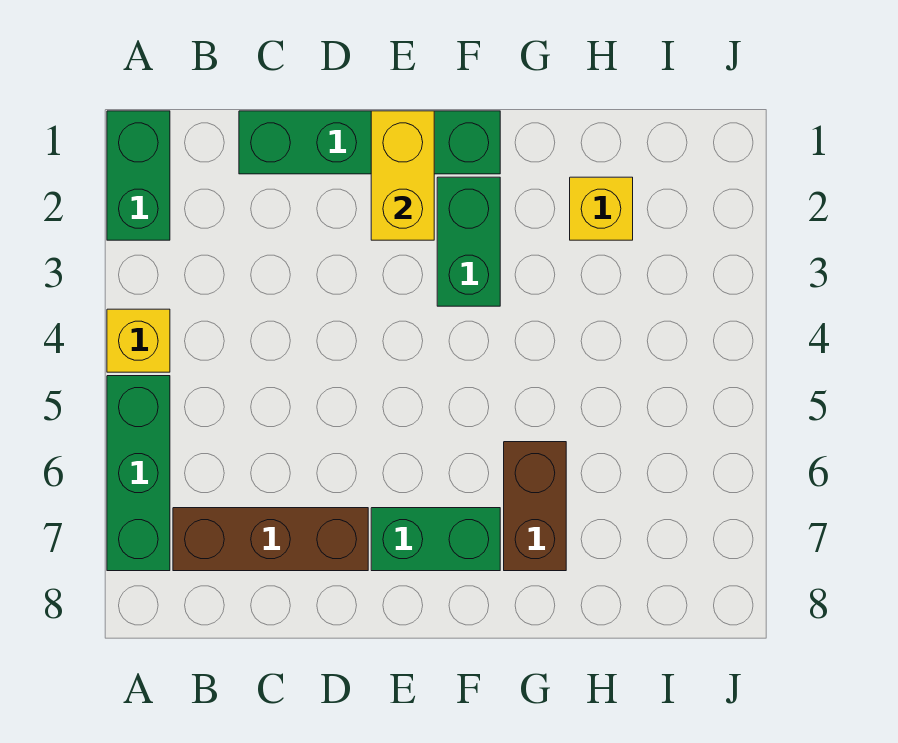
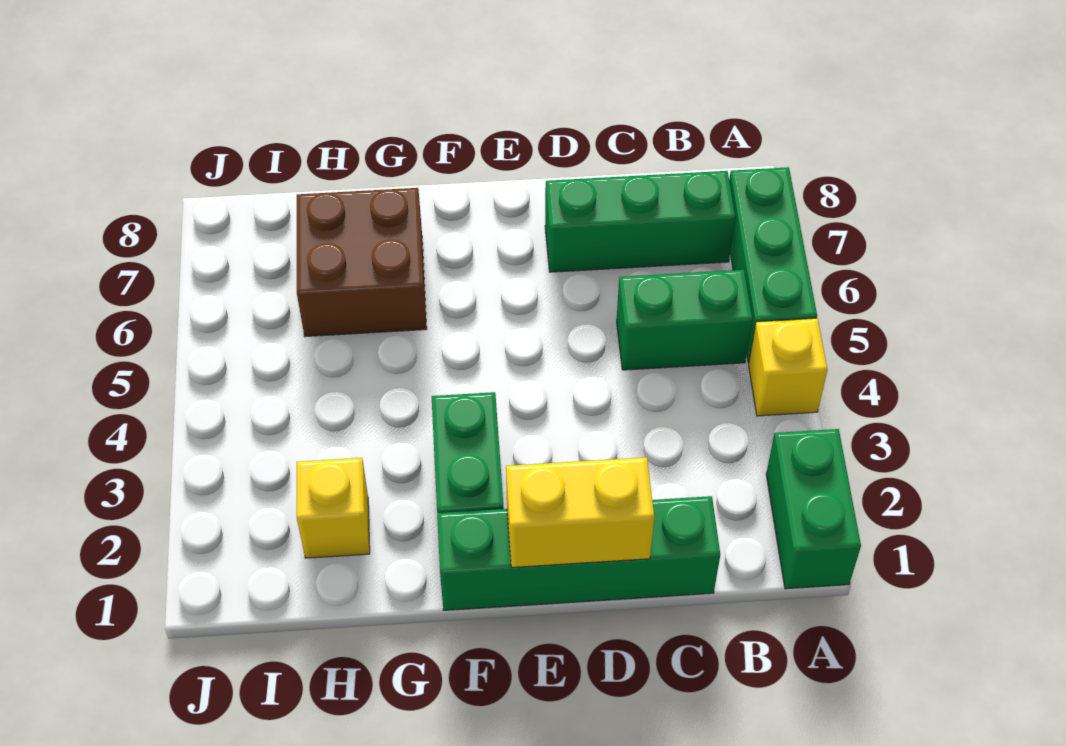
brown brick B7:D7 level 1 -> green brick B7:D7 level 1
yellow brick E1:E2 level 2 -> yellow brick D1:E1 level 2
green brick E7:F7 level 1 -> green brick B5:C5 level 1
brown brick G6:G7 level 1 -> brown brick G6:H7 level 1

